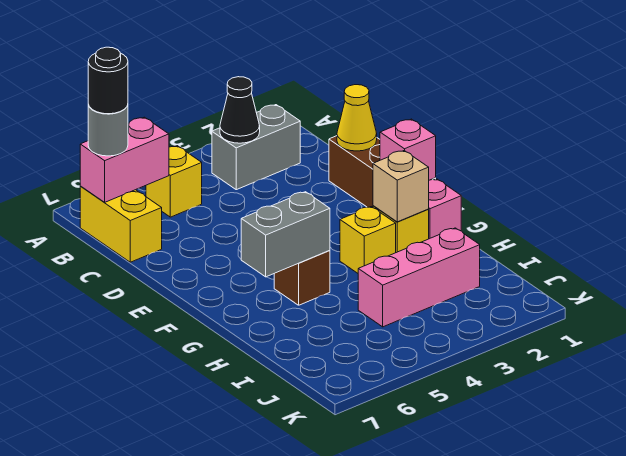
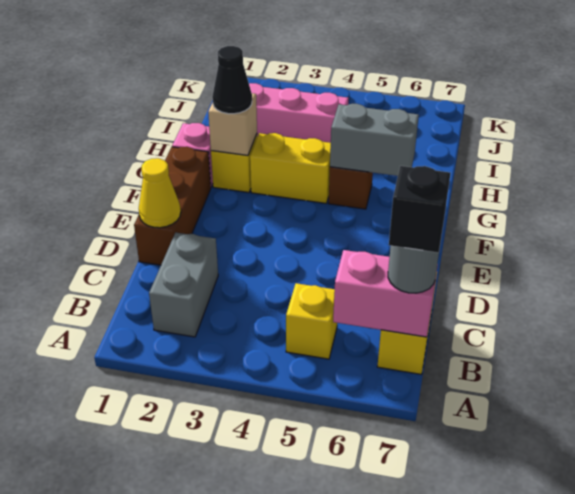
grey brick B2:B3 level 1 -> grey brick B2:C2 level 1
black cone B3 level 2 -> black cone G2 level 3
black round brick B7 level 4 -> black brick B7 level 4
pink brick F1 level 2 -> none
yellow brick G3 level 1 -> yellow brick G3:G4 level 1

